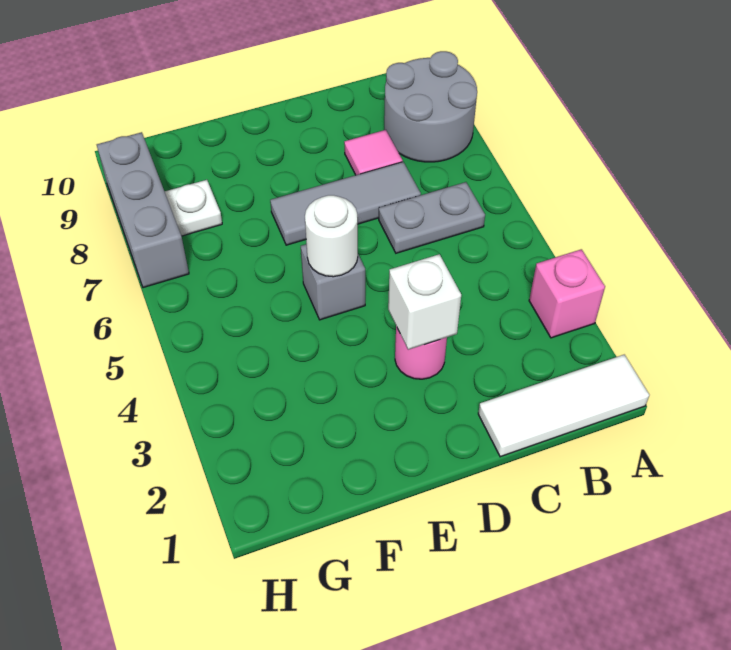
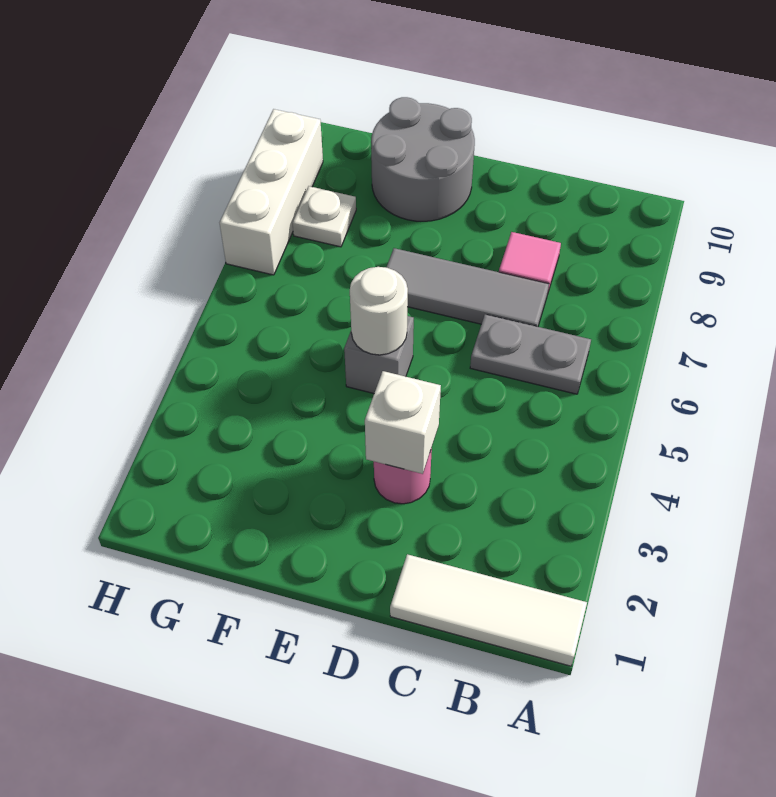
pink brick A3 level 1 -> none
grey round brick A8:B9 level 1 -> grey round brick E9:F10 level 1
grey brick H7:H9 level 1 -> white brick H7:H9 level 1

